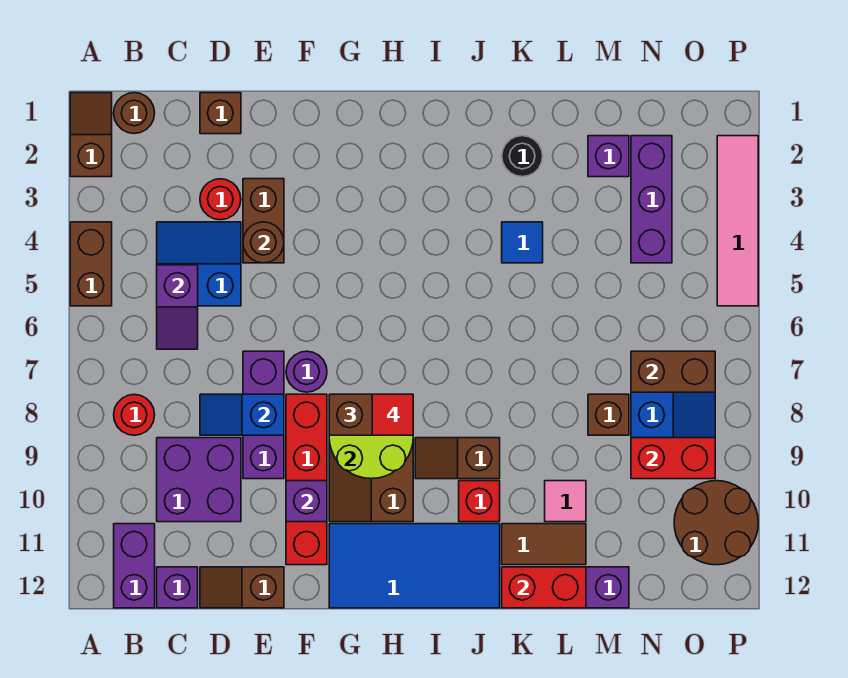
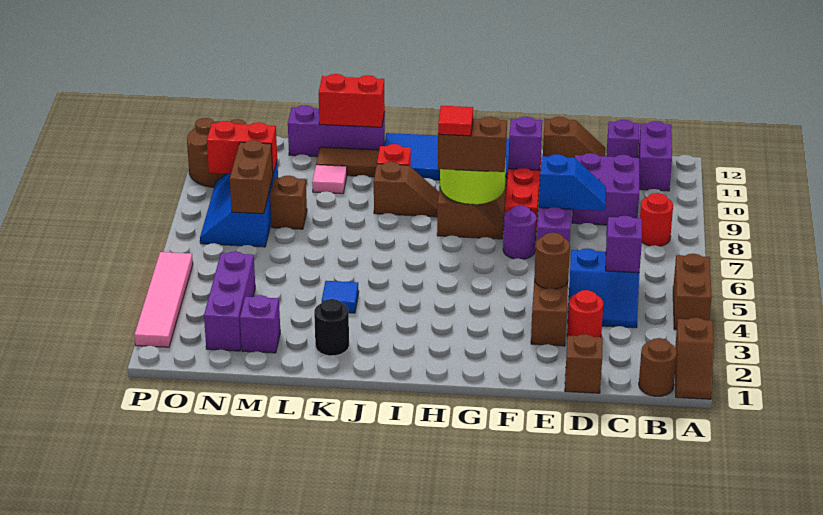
brown brick N7:O7 level 2 -> brown brick N7:N8 level 2

